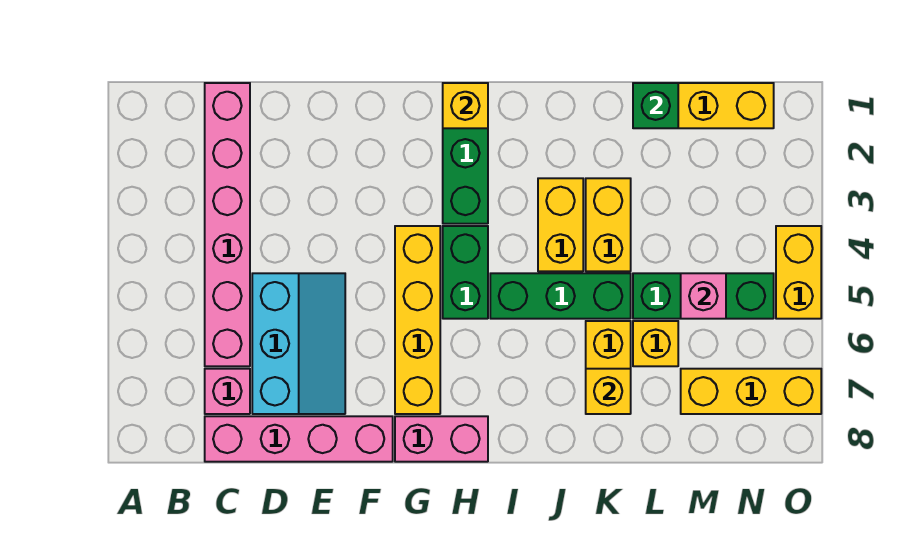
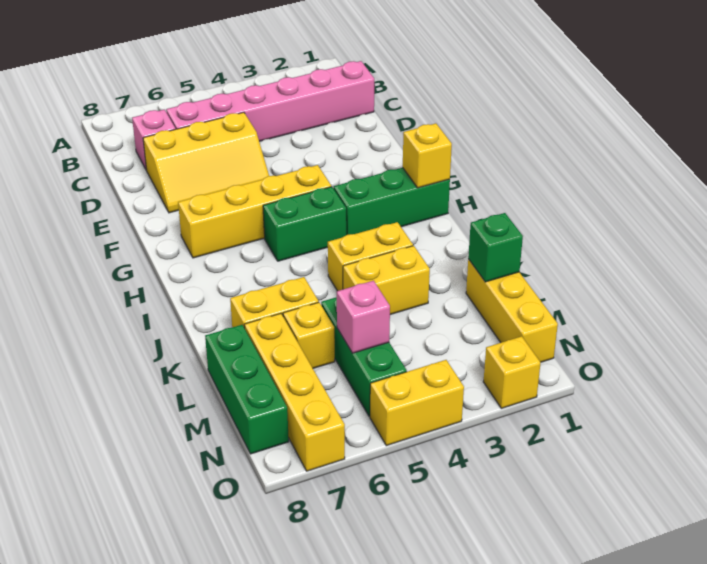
pink brick C8:F8 level 1 -> none
cyan slope D5:E7 level 1 top D -> yellow slope D5:E7 level 1 top D
pink brick G8:H8 level 1 -> none
green brick I5:K5 level 1 -> green brick L8:N8 level 1
yellow brick K7 level 2 -> yellow brick O2 level 1
yellow brick M7:O7 level 1 -> yellow brick L7:O7 level 1

